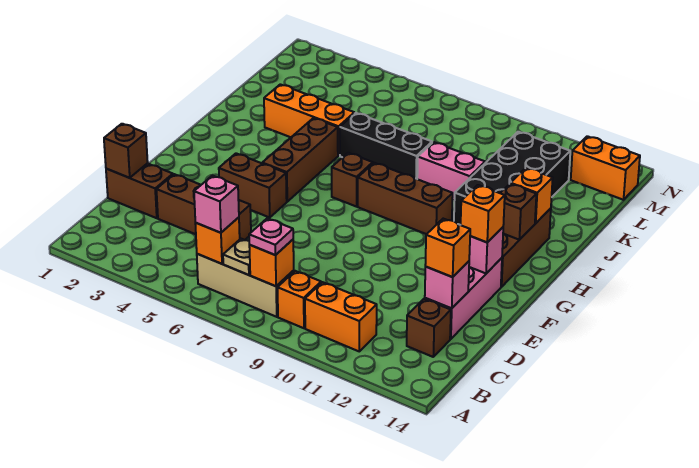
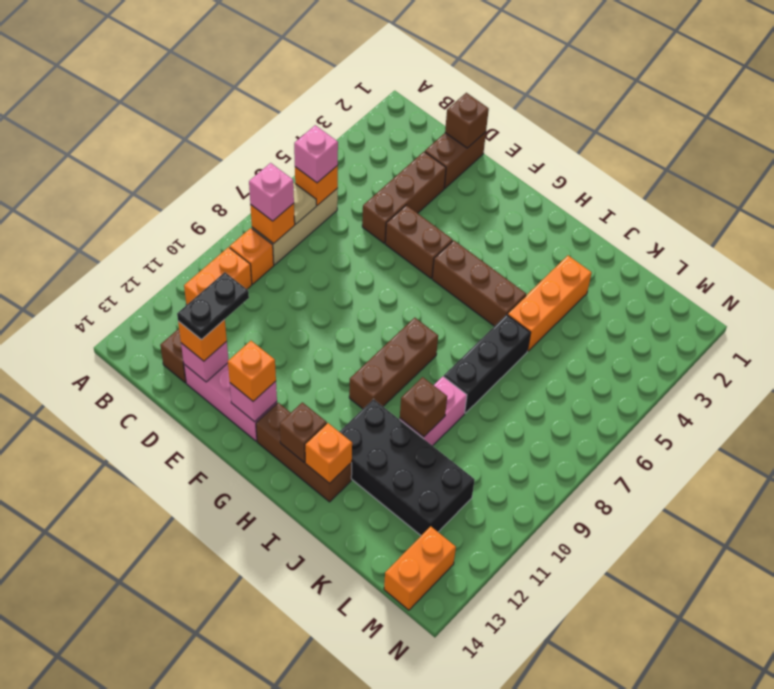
pink plate B8 level 3 -> pink brick B8 level 3
none -> black plate D12:D13 level 4
brown brick F4:F5 level 1 -> brown brick E5:F5 level 1
brown brick H7 level 1 -> brown brick J10 level 2

